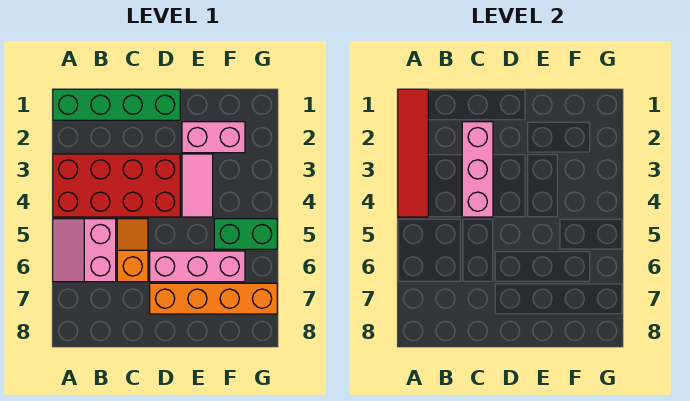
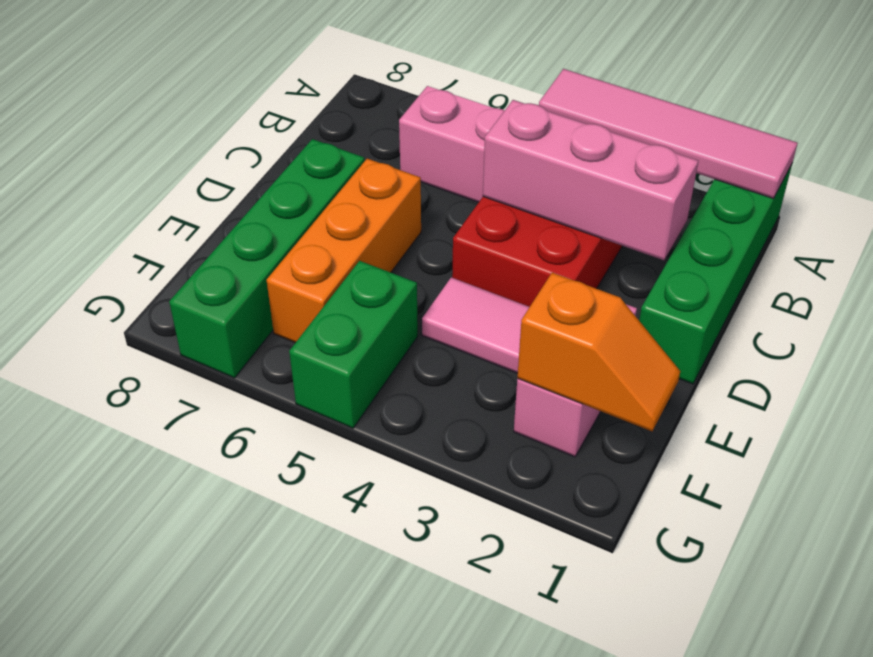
red tile A1:A4 level 2 -> pink tile A1:A4 level 2
orange slope C5:C6 level 1 top 6 -> orange slope F1:F2 level 2 top 2
pink brick D6:F6 level 1 -> orange brick D6:F6 level 1
orange brick D7:G7 level 1 -> green brick D7:G7 level 1

